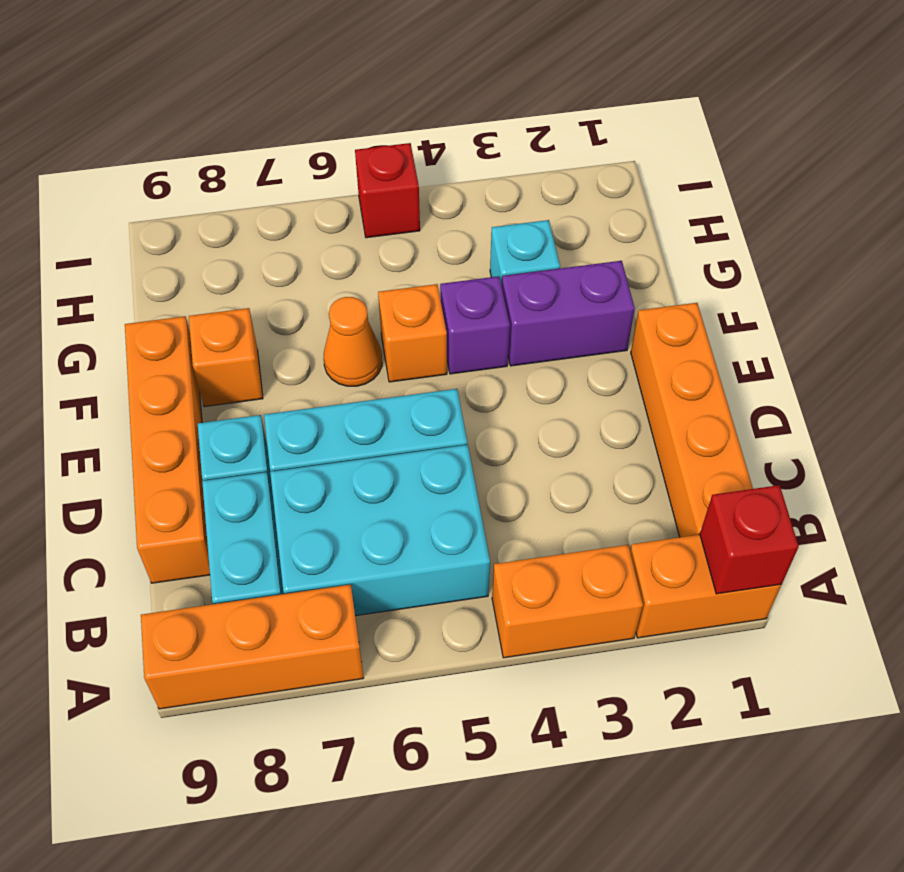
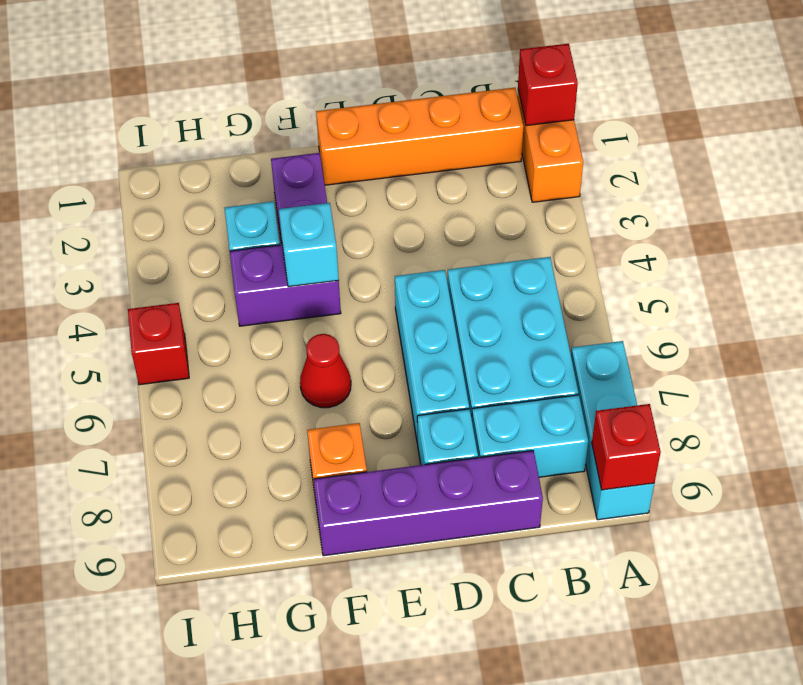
orange brick A3:A4 level 1 -> none
orange brick A7:A9 level 1 -> cyan brick A7:A9 level 1
none -> red brick A9 level 2
orange brick C9:F9 level 1 -> purple brick C9:F9 level 1
purple brick F4 level 1 -> purple brick F4:G4 level 1
none -> cyan brick F4 level 2
orange brick F5 level 1 -> none
orange cone F6 level 1 -> red cone F6 level 1

